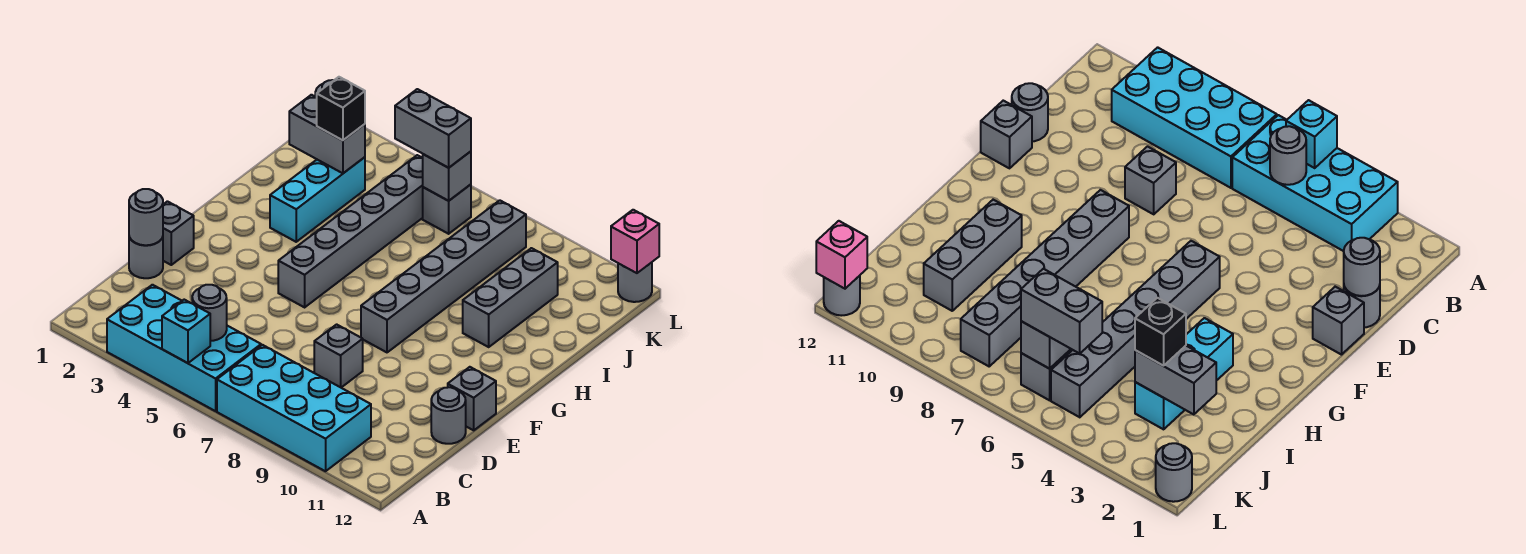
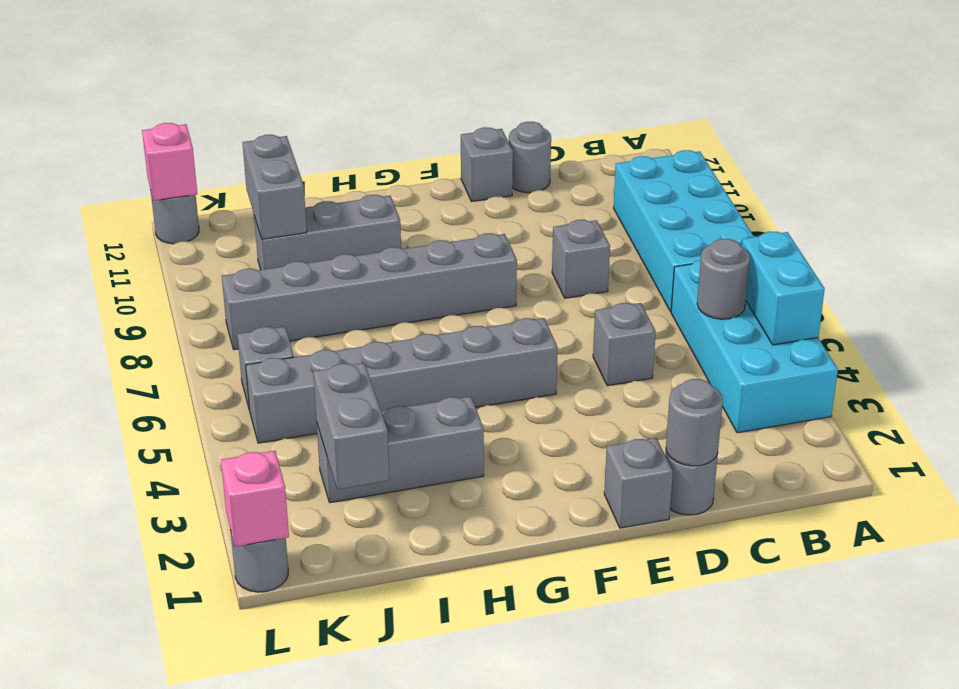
cyan brick A5 level 2 -> cyan brick A4:A5 level 2
cyan brick H3:J3 level 1 -> grey brick H3:J3 level 1
black brick J3 level 3 -> none
grey brick K5:K6 level 3 -> grey brick J10:J11 level 2
grey brick K6 level 2 -> grey brick D5 level 1
none -> pink brick L1 level 2

